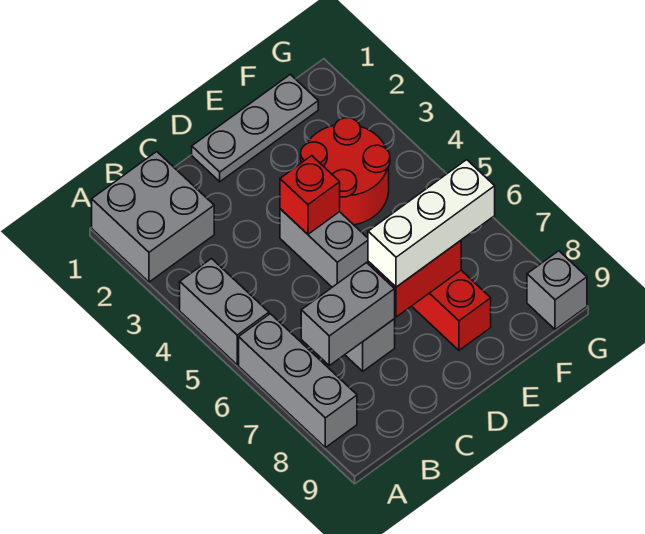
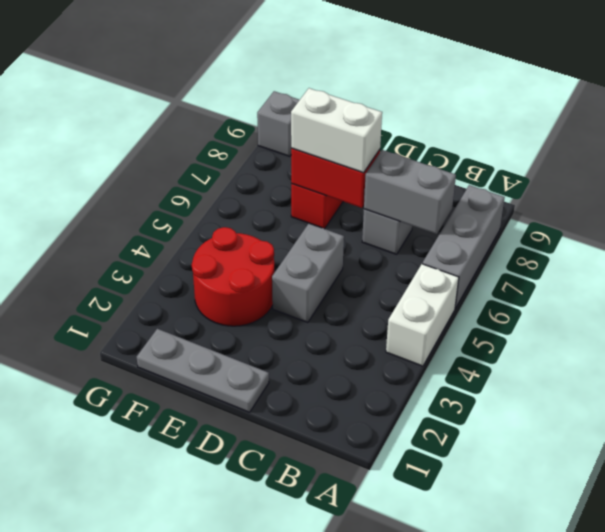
grey brick A1:B2 level 1 -> none
grey brick A4:A5 level 1 -> white brick A4:A5 level 1
red brick D4 level 2 -> none
white brick D7:F7 level 3 -> white brick D7:E7 level 3

